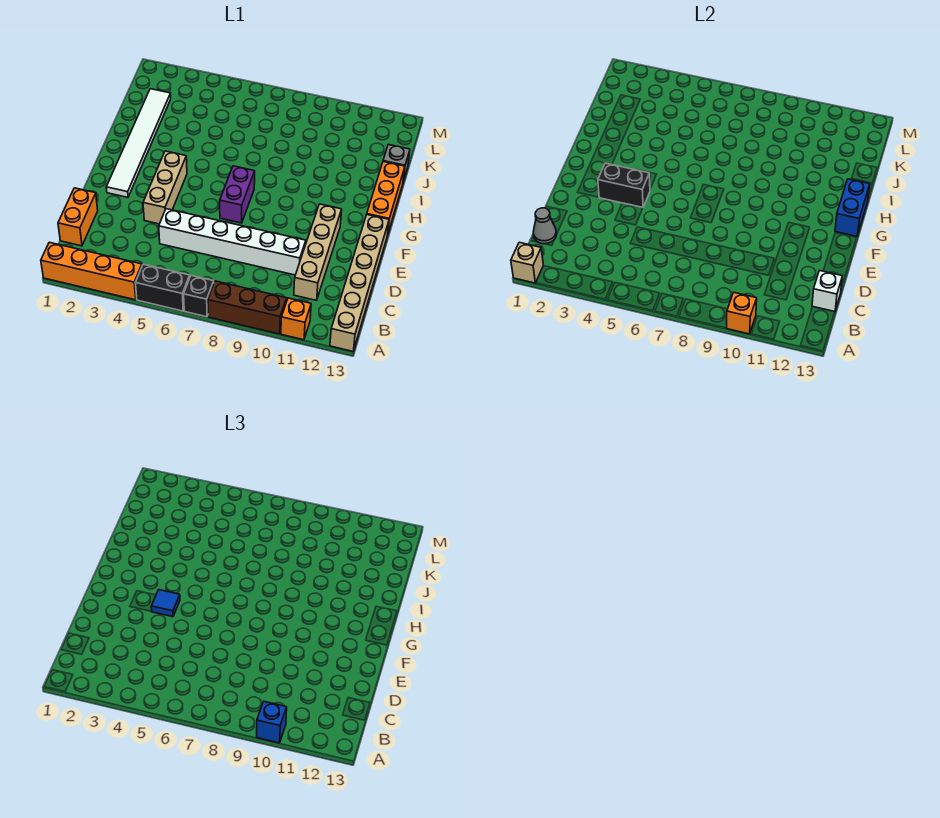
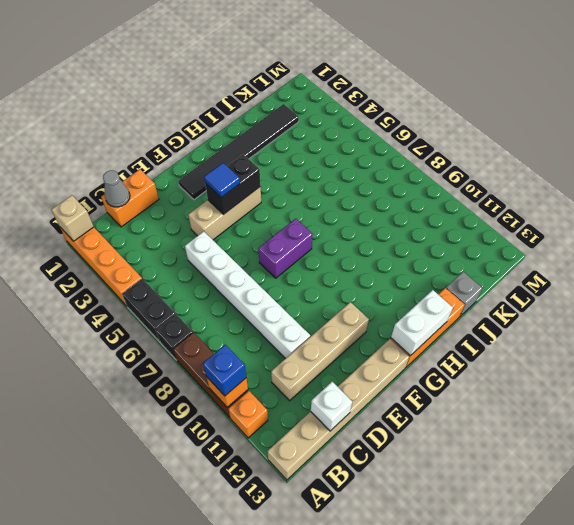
white tile F2:K2 level 1 -> black tile F2:K2 level 1
black brick F3:F4 level 2 -> black brick F4:G4 level 2
blue brick G13:H13 level 2 -> white brick G13:H13 level 2

